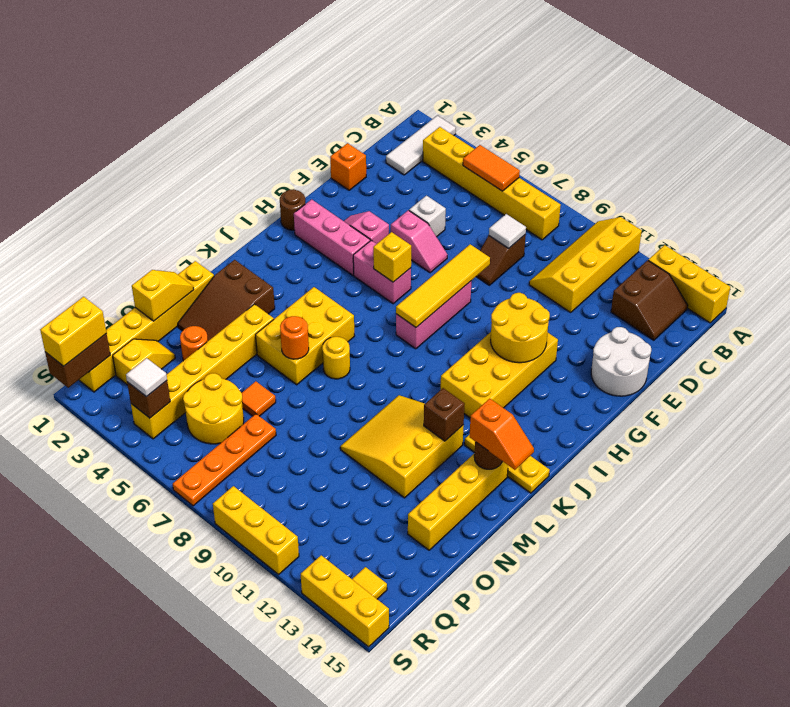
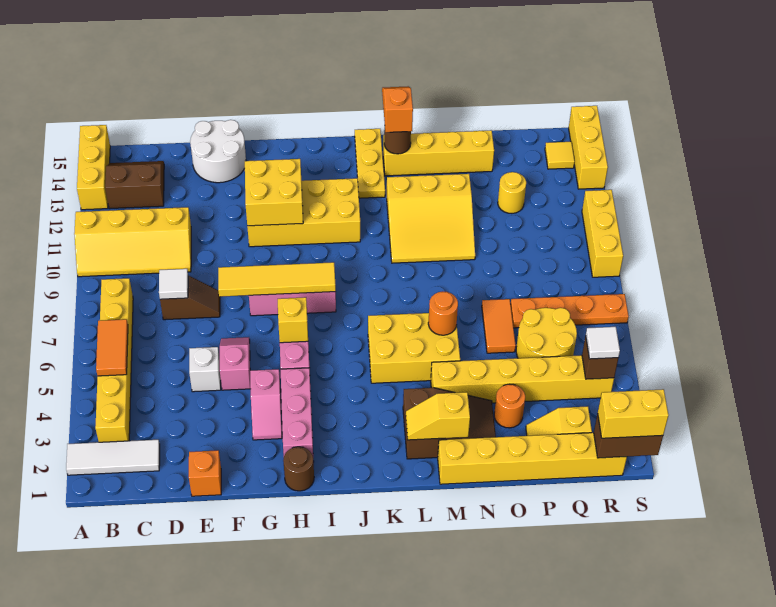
yellow round brick G11:H12 level 2 -> yellow brick G11:H12 level 2
yellow round brick L7 level 1 -> yellow round brick P12 level 1
brown brick L12 level 2 -> none
yellow slope N1:O1 level 2 top O -> yellow slope L2:M2 level 2 top M
orange tile O6 level 1 -> orange tile O6:O7 level 1

